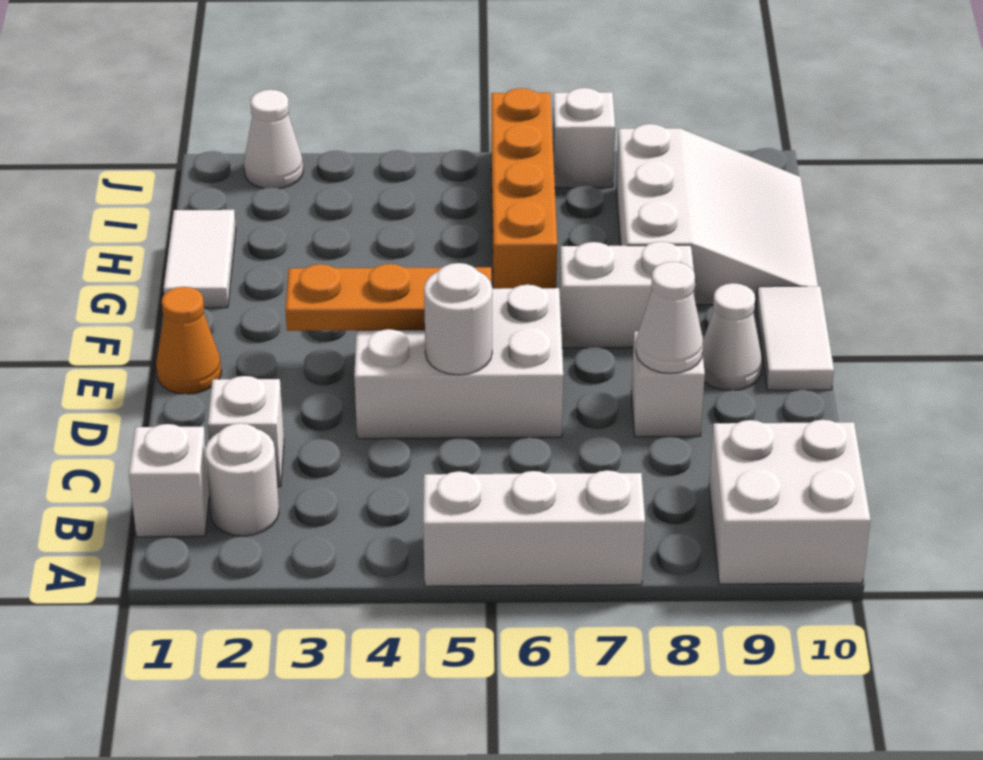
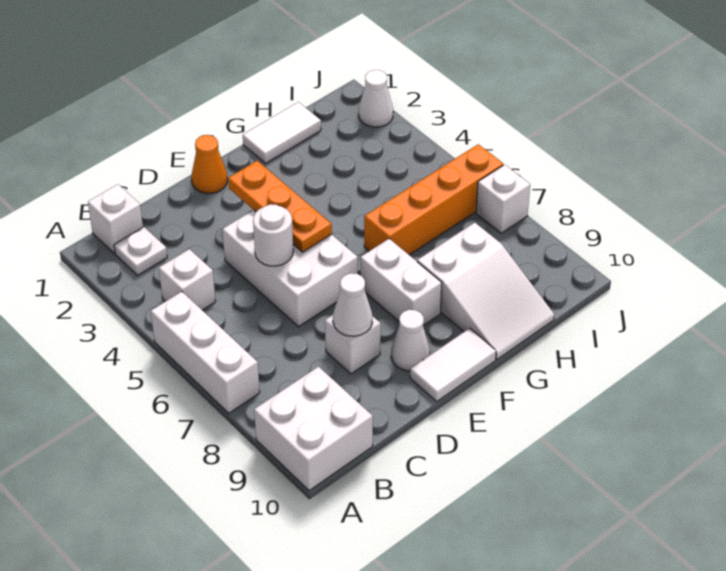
white round brick B2 level 1 -> white plate B2 level 1
white brick C2 level 1 -> white brick B4 level 1
white slope G8:I10 level 1 top 8 -> white slope G8:H10 level 1 top 8

